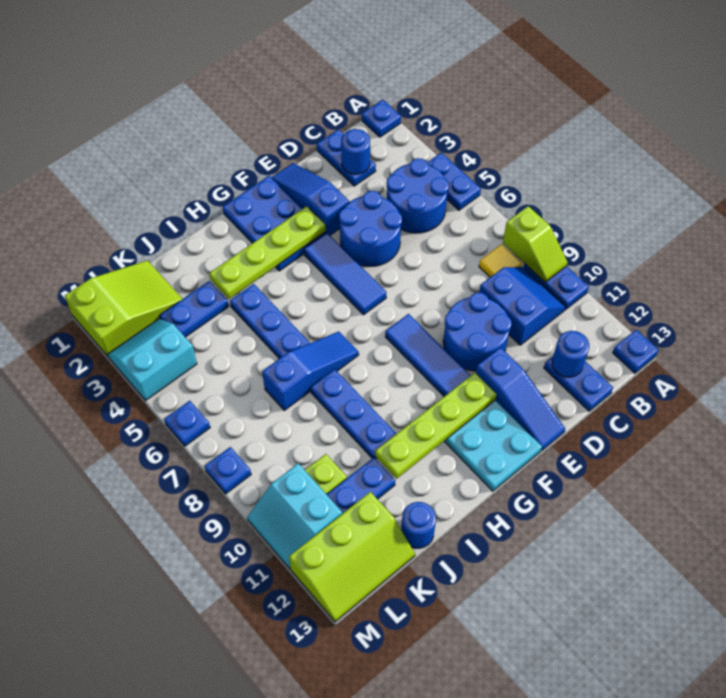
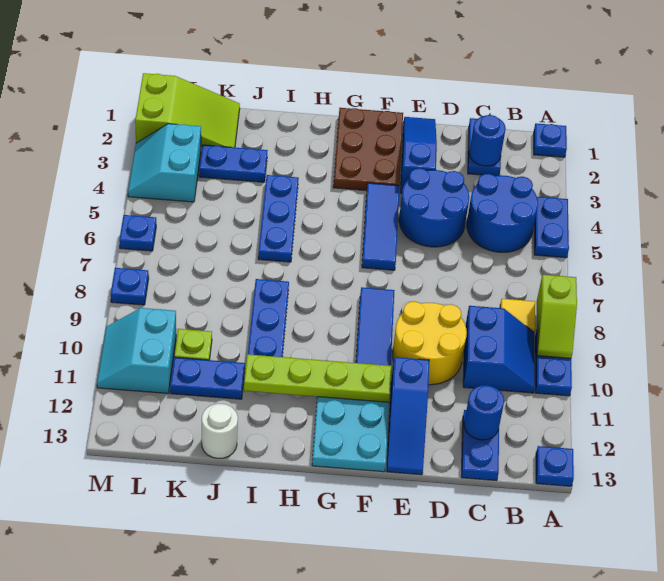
blue round brick D9:E10 level 1 -> yellow round brick D9:E10 level 1
blue plate F1:G3 level 1 -> brown plate F1:G3 level 1
lime plate F3:I3 level 2 -> none
blue slope H7:J7 level 1 top J -> none
blue round brick J13 level 1 -> white round brick J13 level 1
lime slope K12:M13 level 1 top 12 -> none
cyan slope L3:M4 level 1 top 4 -> cyan slope L3:M4 level 1 top L

